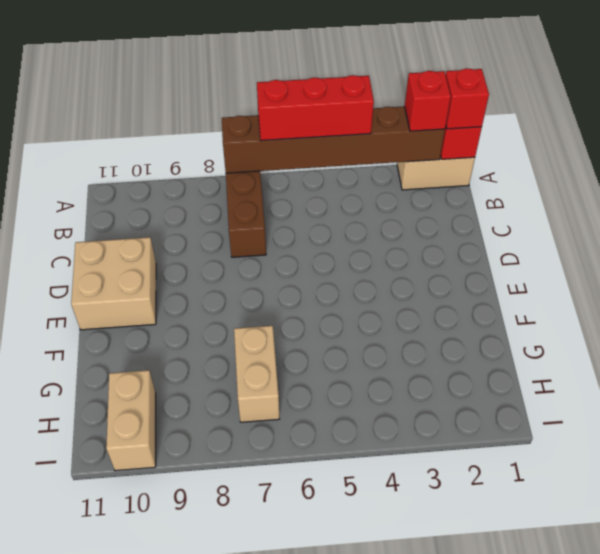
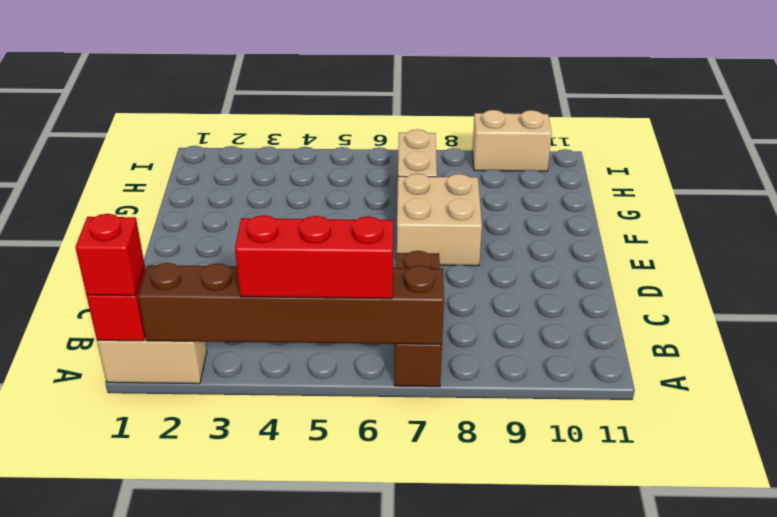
red brick A2 level 3 -> none
tan brick D10:E11 level 1 -> tan brick E7:F8 level 1
tan brick H10:I10 level 1 -> tan brick I9:I10 level 1

